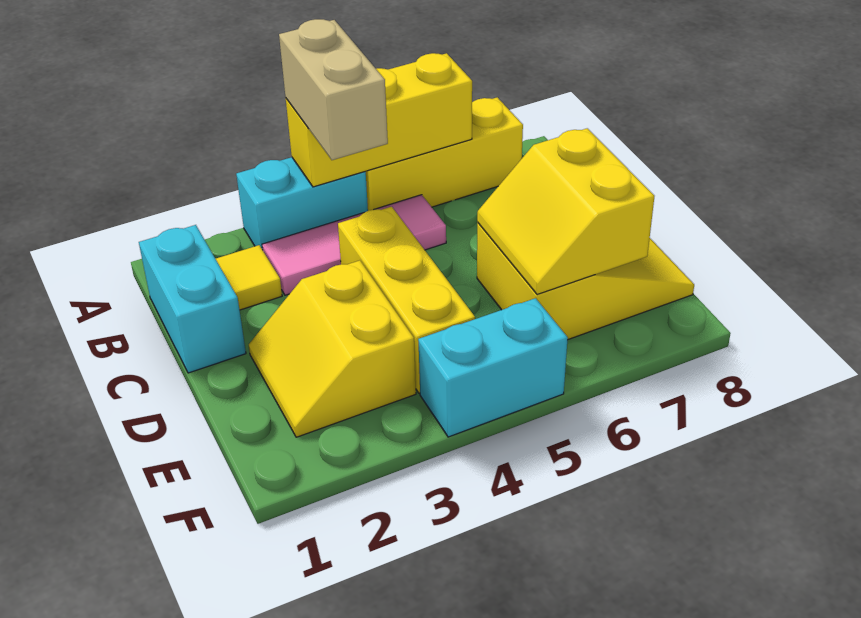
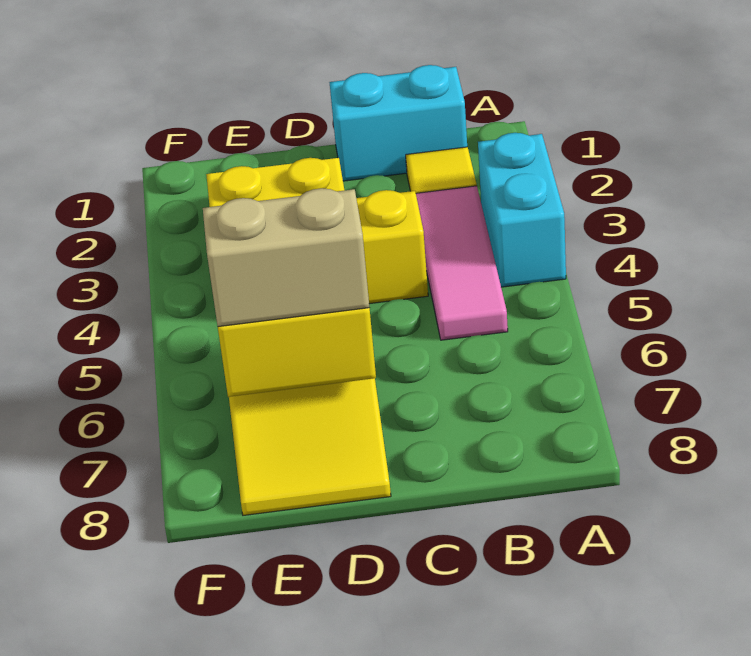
yellow brick A4:A6 level 2 -> none
tan brick A4:B4 level 3 -> tan brick D7:E7 level 3
yellow brick A5:A7 level 1 -> none
cyan brick F4:F5 level 1 -> none

